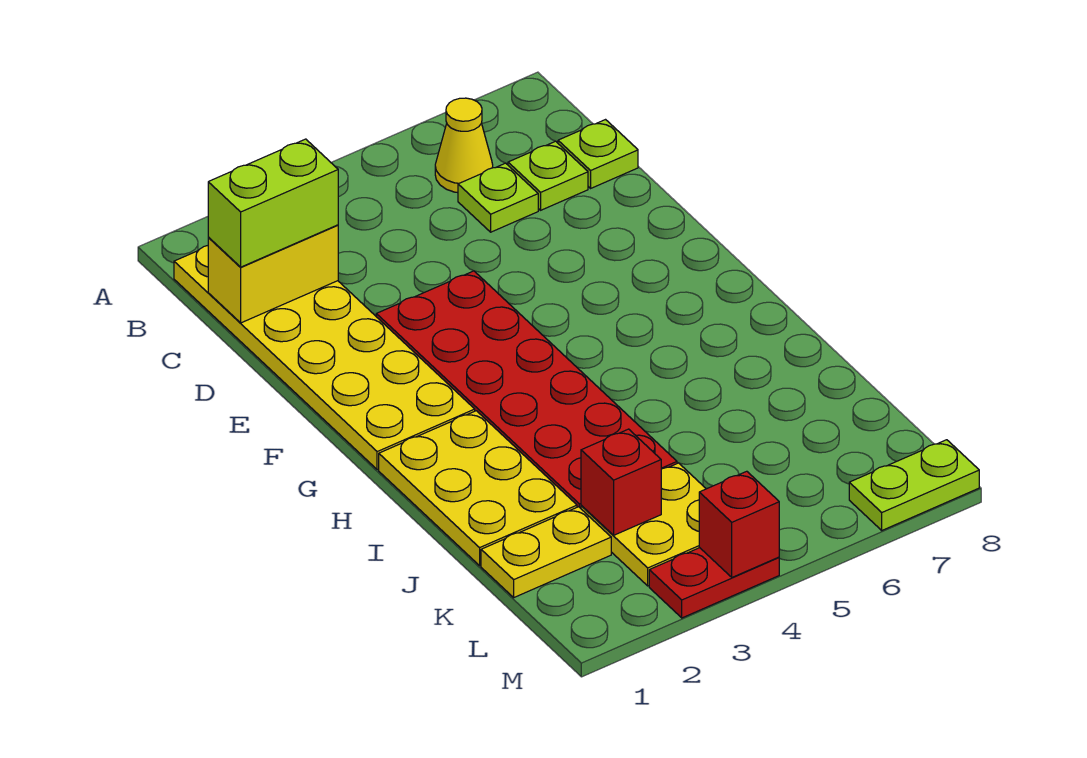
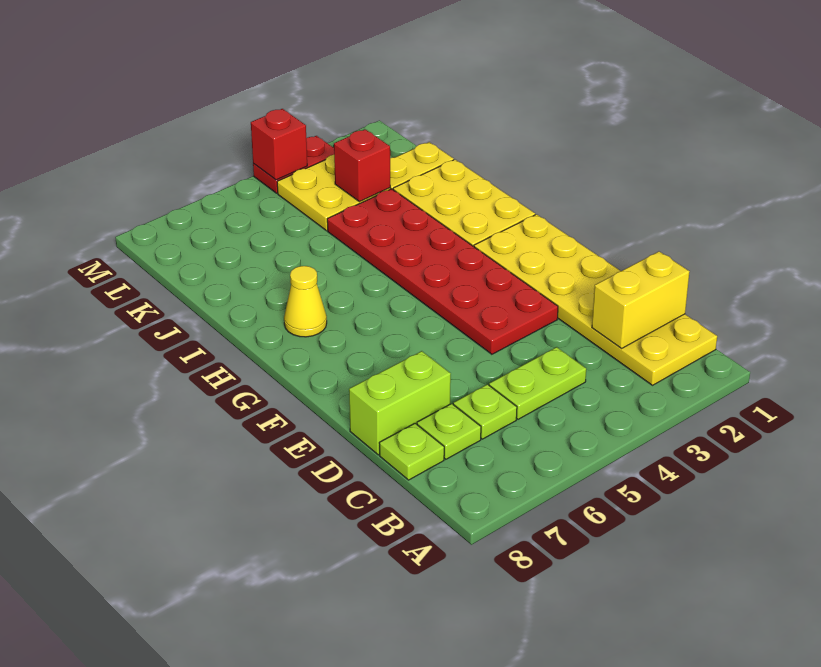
yellow cone B6 level 1 -> yellow cone H7 level 1
lime brick C1:C2 level 3 -> lime brick D7:D8 level 1
lime plate M7:M8 level 1 -> lime plate C4:C5 level 1

